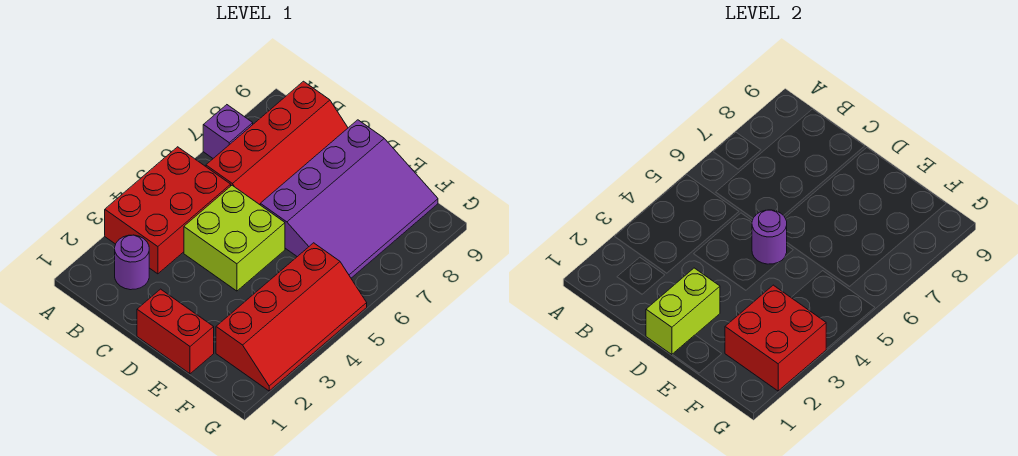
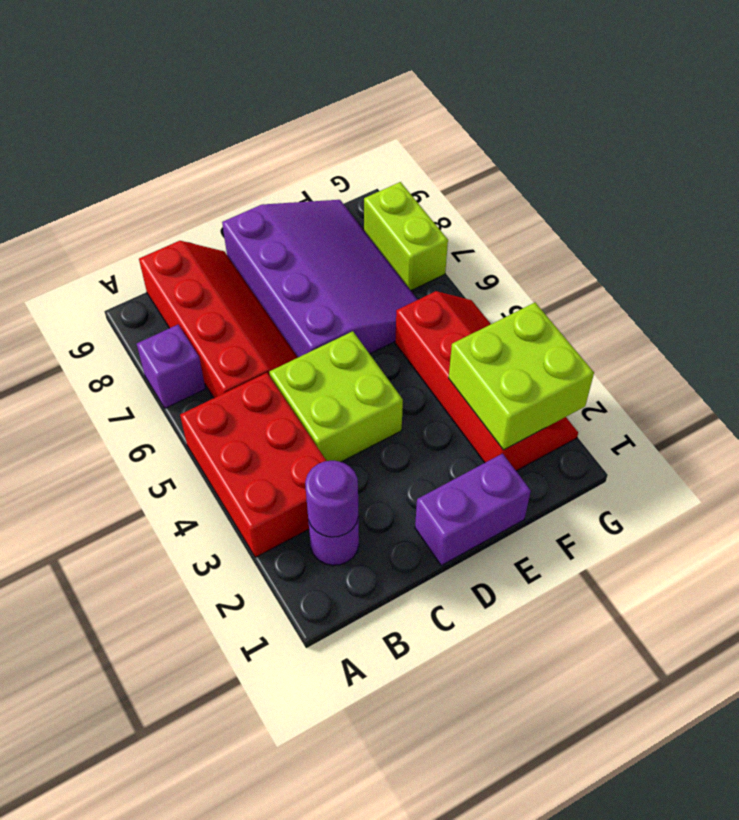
red brick D1:E1 level 1 -> purple brick D1:E1 level 1
lime brick D1:D2 level 2 -> lime brick G7:G8 level 1
purple round brick D5 level 2 -> purple round brick B2 level 2
red brick F2:G3 level 2 -> lime brick F2:G3 level 2

